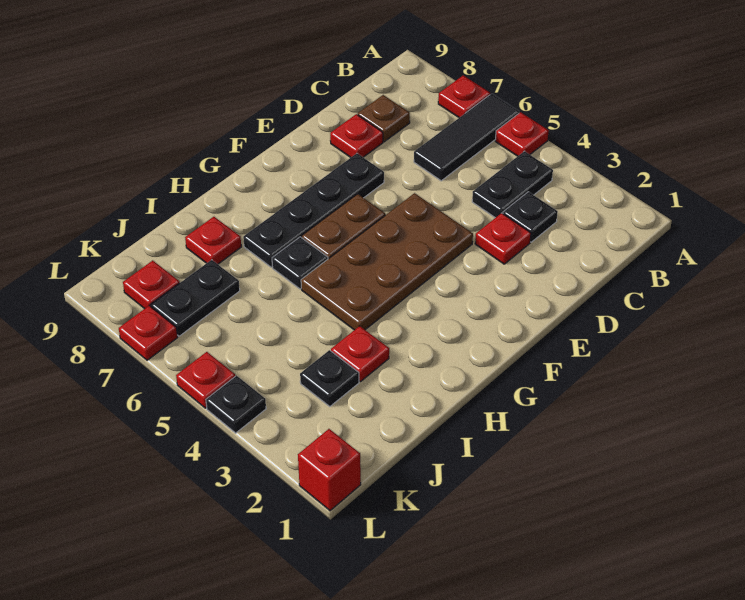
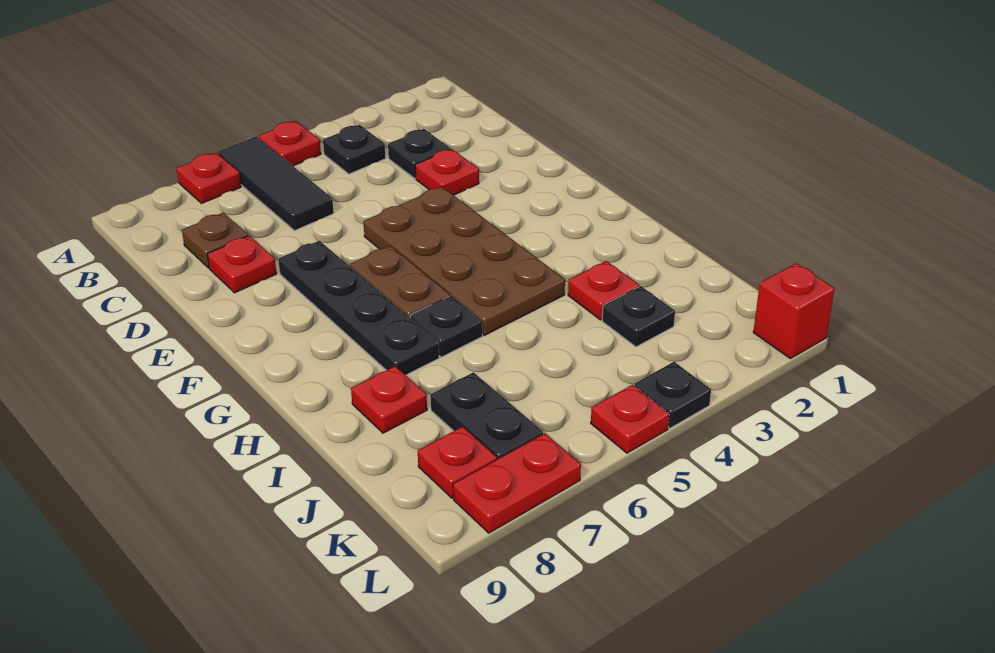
black plate B4:C4 level 1 -> black plate B4 level 1
red plate L7 level 1 -> red plate L7:L8 level 1

